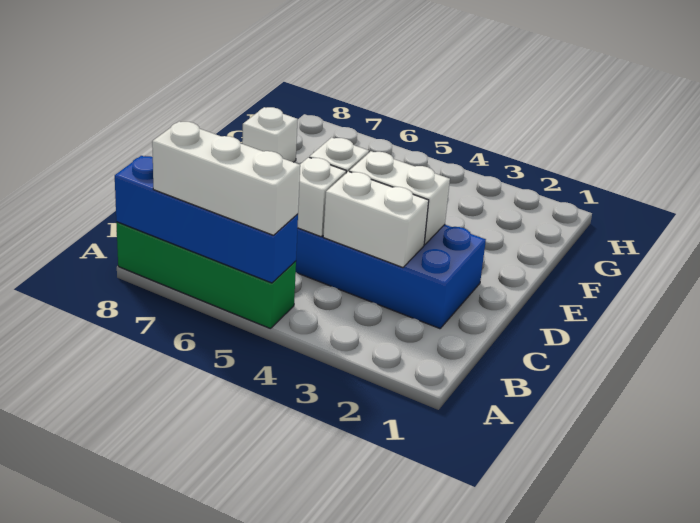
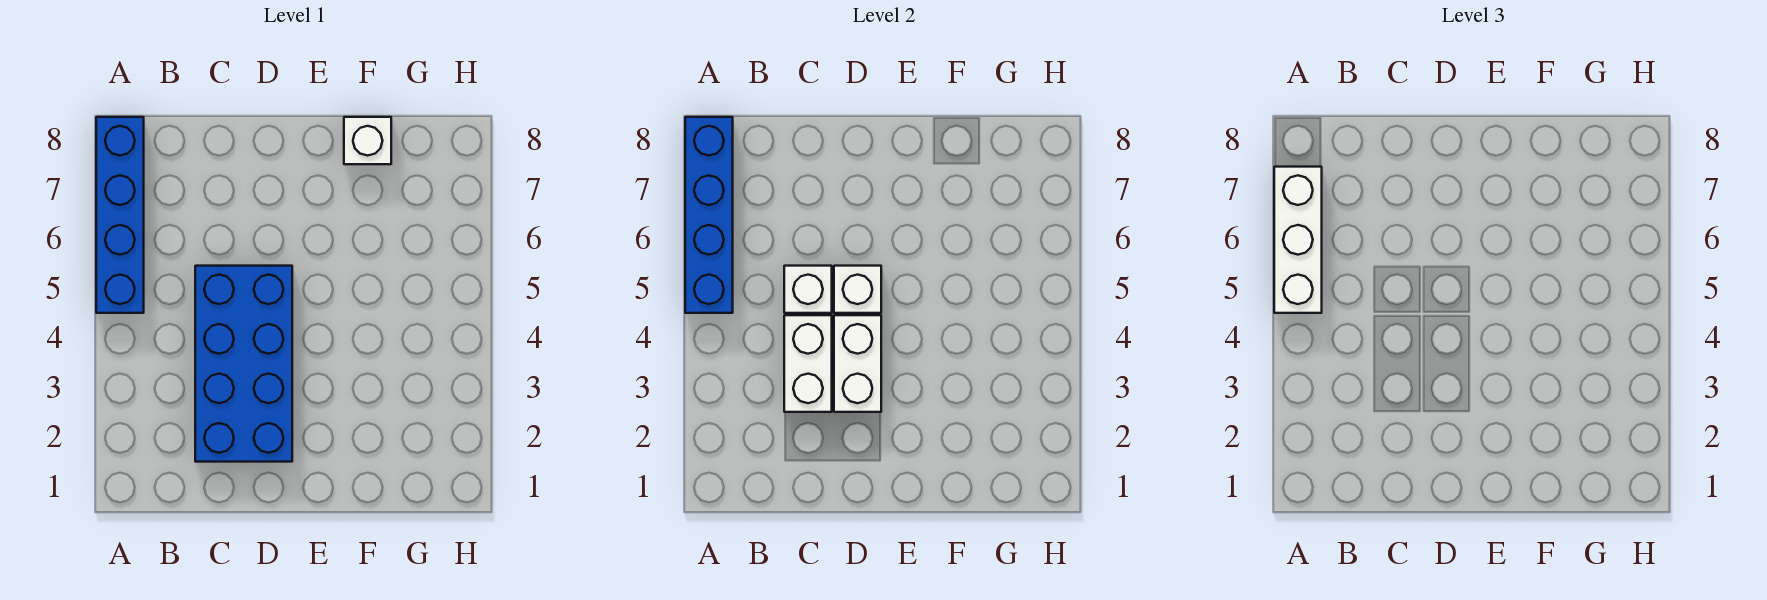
green brick A5:A8 level 1 -> blue brick A5:A8 level 1

